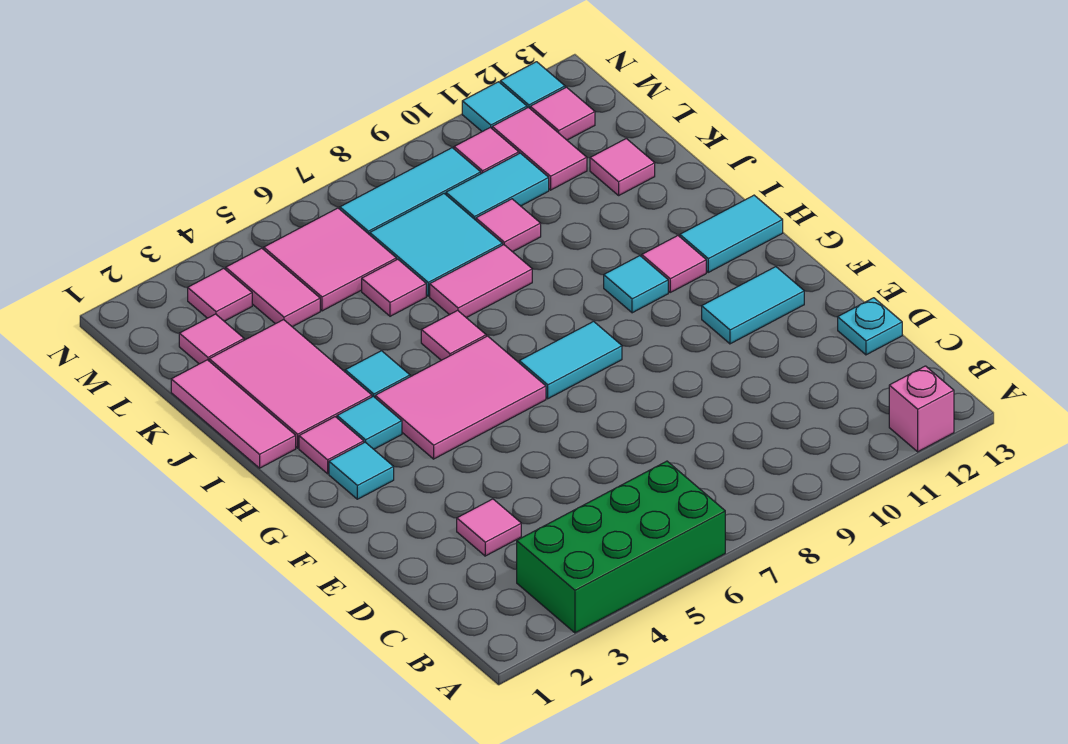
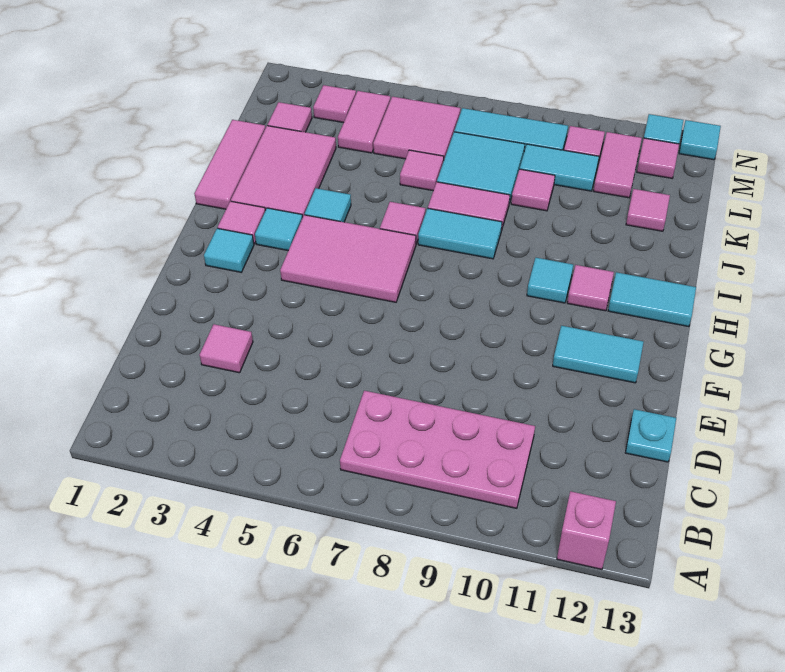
green brick A3:B6 level 1 -> none
none -> pink plate B7:C10 level 1
cyan tile G7:G8 level 1 -> cyan tile I7:I8 level 1
cyan tile N11 level 1 -> cyan tile N13 level 1

